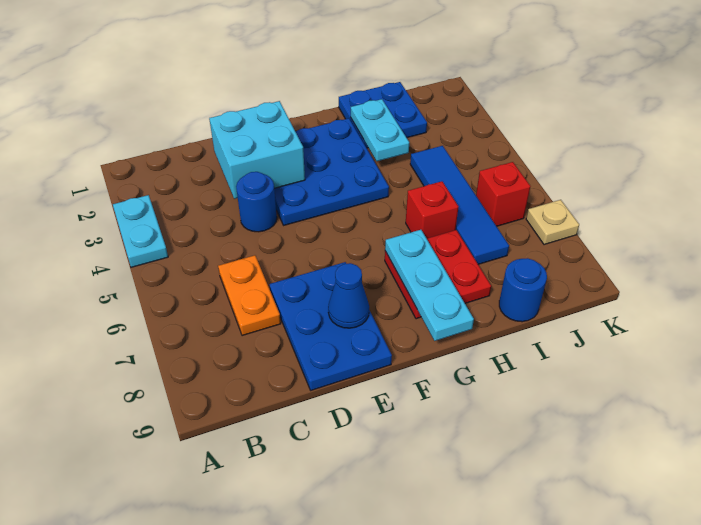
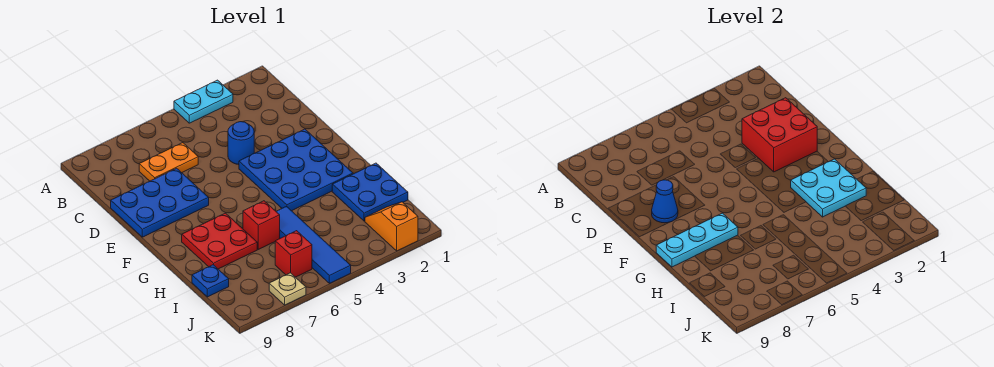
cyan brick D2:E3 level 2 -> red brick D2:E3 level 2
cyan plate H2:H3 level 2 -> cyan plate G2:H3 level 2
blue tile I4:I7 level 1 -> blue tile H5:K5 level 1
blue round brick I9 level 1 -> blue plate I9 level 1
none -> orange slope J2:K2 level 1 top K

